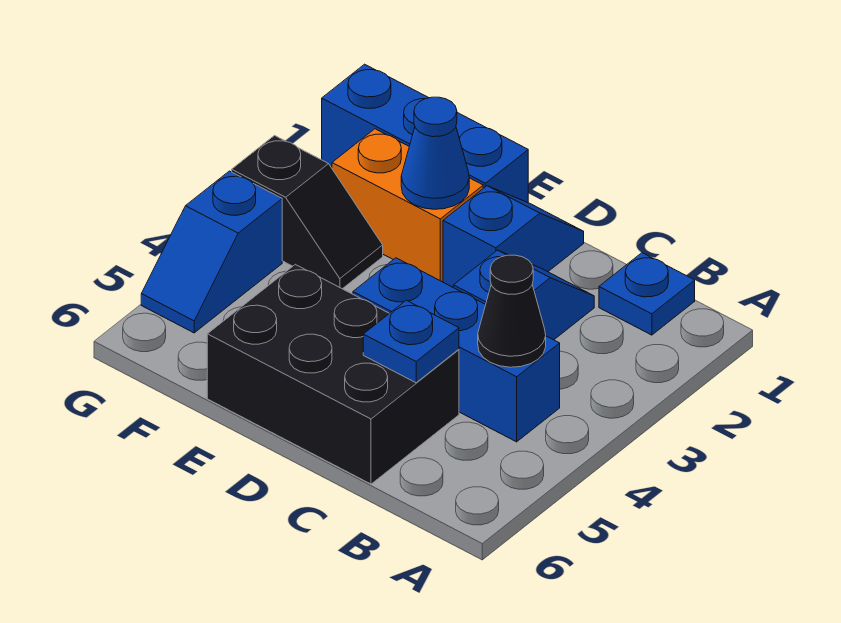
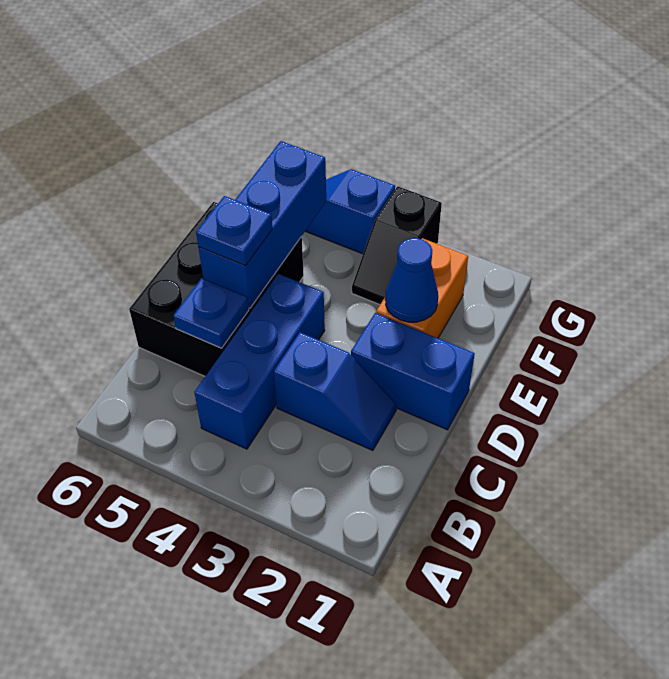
blue plate B1 level 1 -> blue plate D5 level 3
black cone B4 level 2 -> none
blue slope D1:D2 level 1 top 2 -> blue brick D1:D2 level 1
blue brick E1:G1 level 1 -> blue brick D5:F5 level 2

